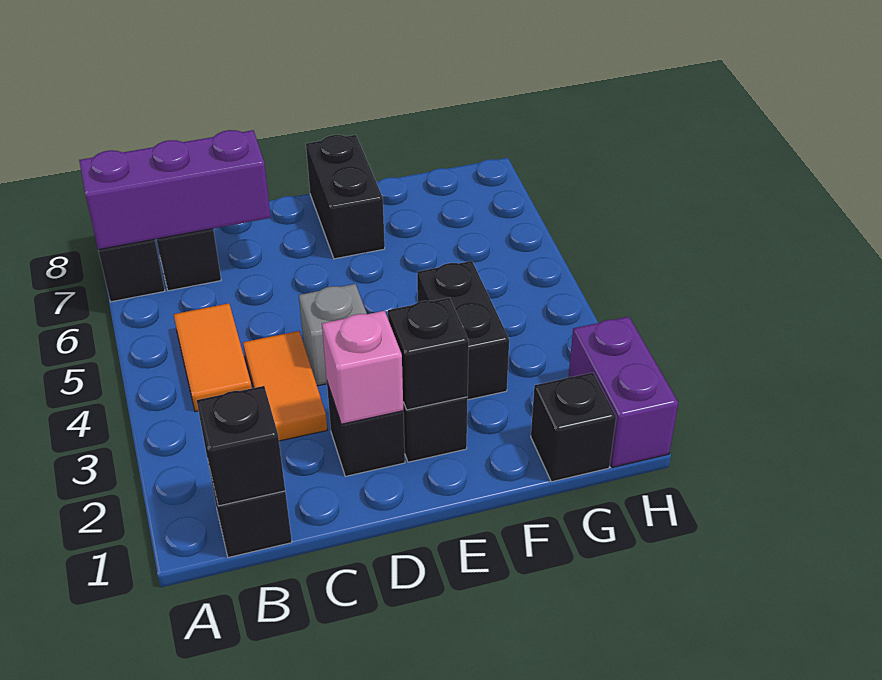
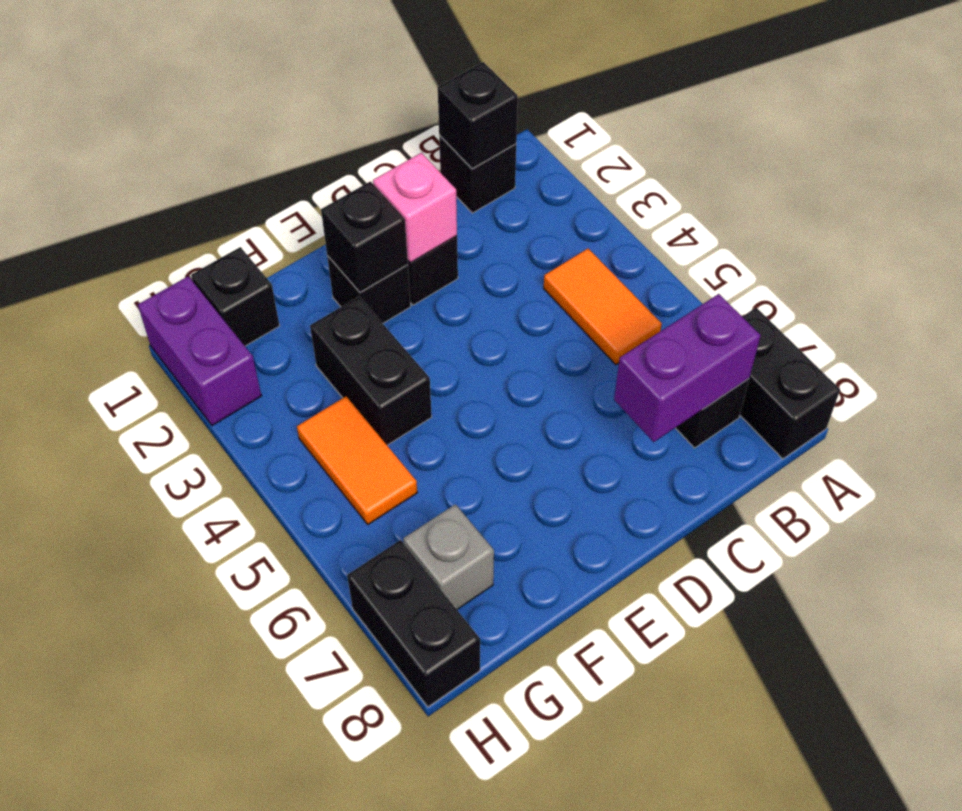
purple brick A7:C7 level 2 -> purple brick B7:C7 level 2
orange tile C3:C4 level 1 -> orange tile G4:G5 level 1
grey brick D4 level 1 -> grey brick G7 level 1
black brick E7:E8 level 1 -> black brick H7:H8 level 1

